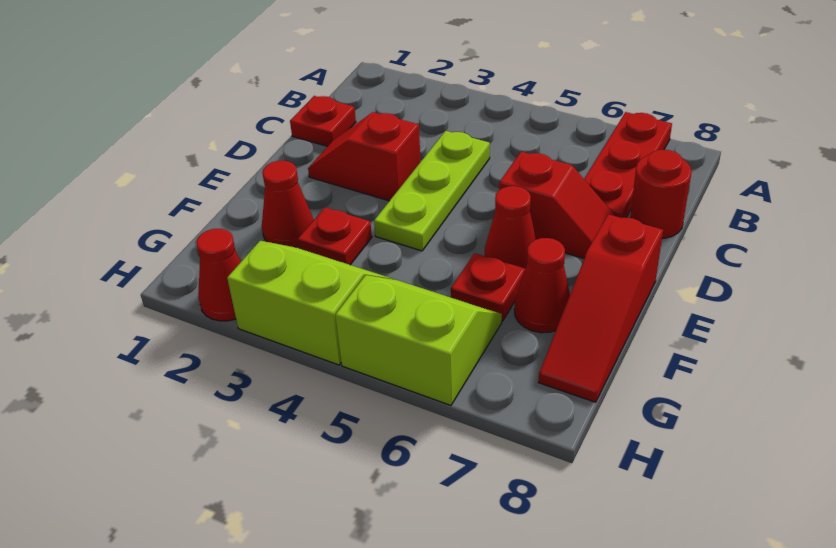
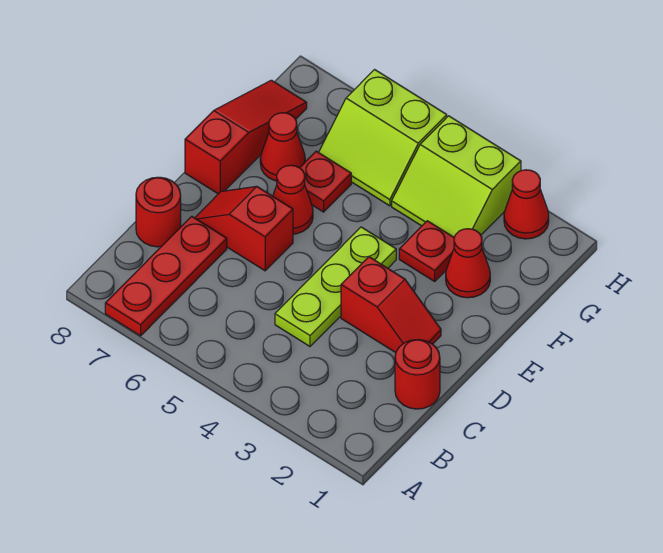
red plate C1 level 1 -> red round brick C1 level 1

